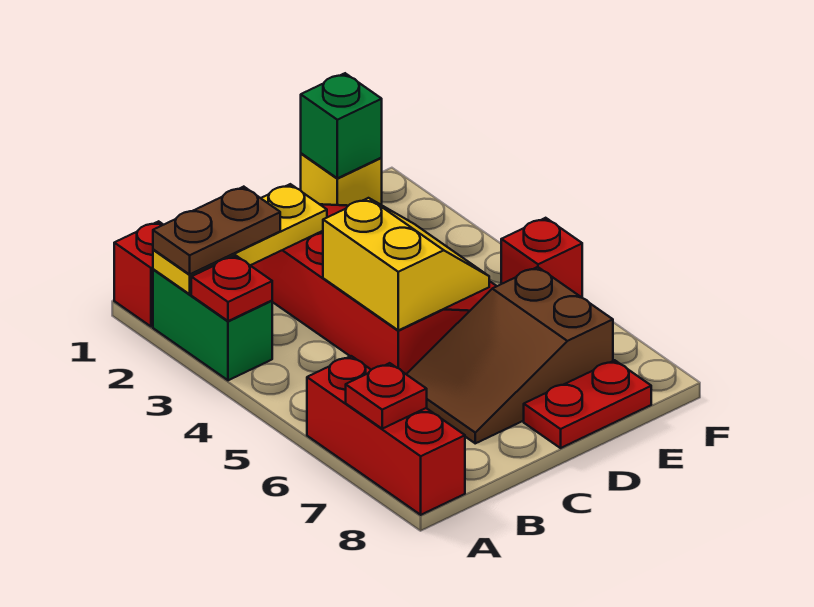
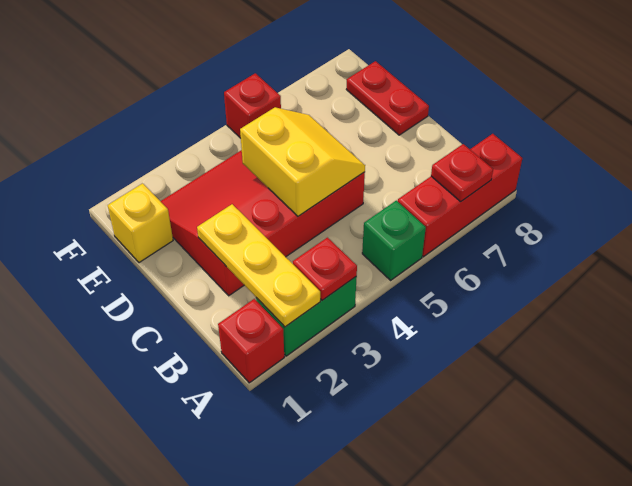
brown plate A2:B2 level 3 -> none
yellow slope C4:D5 level 2 top C -> yellow slope C4:D5 level 2 top 4
brown slope C6:E7 level 1 top E -> none
green brick E1 level 2 -> green brick A5 level 1

